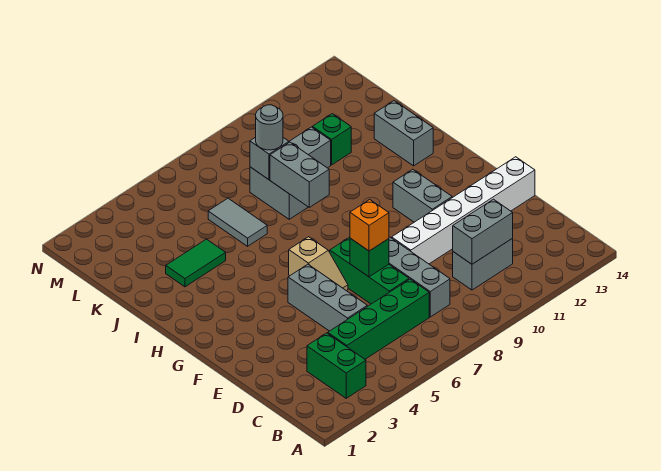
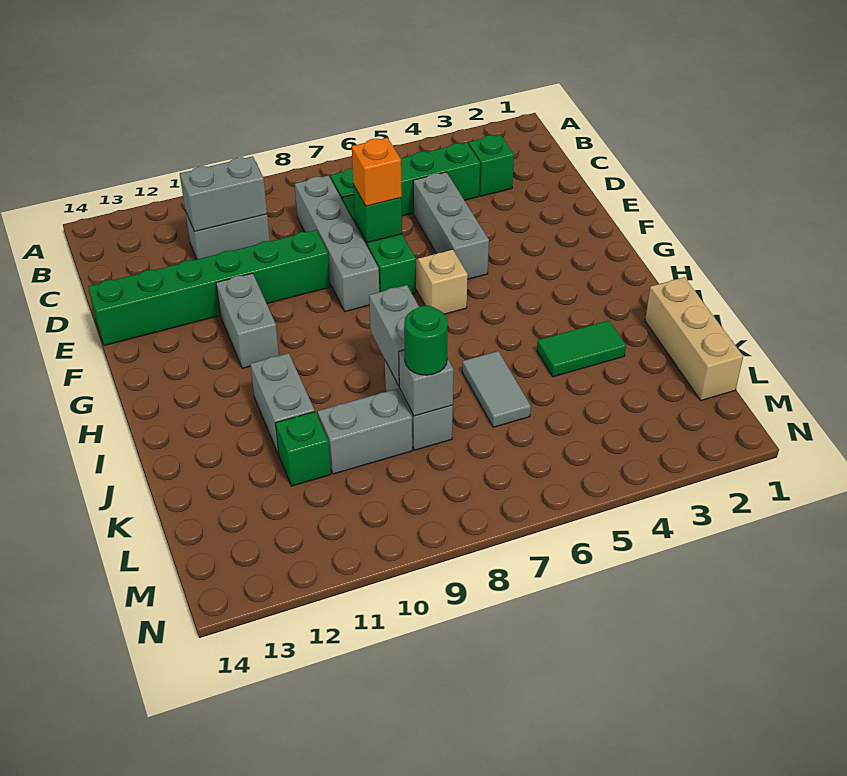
green brick B3:C3 level 1 -> green brick C3 level 1
white brick E9:E14 level 1 -> green brick E9:E14 level 1
grey brick I13:J13 level 1 -> grey brick I11:J11 level 1
none -> tan brick J1:L1 level 1
grey round brick K8 level 3 -> green round brick K8 level 3

